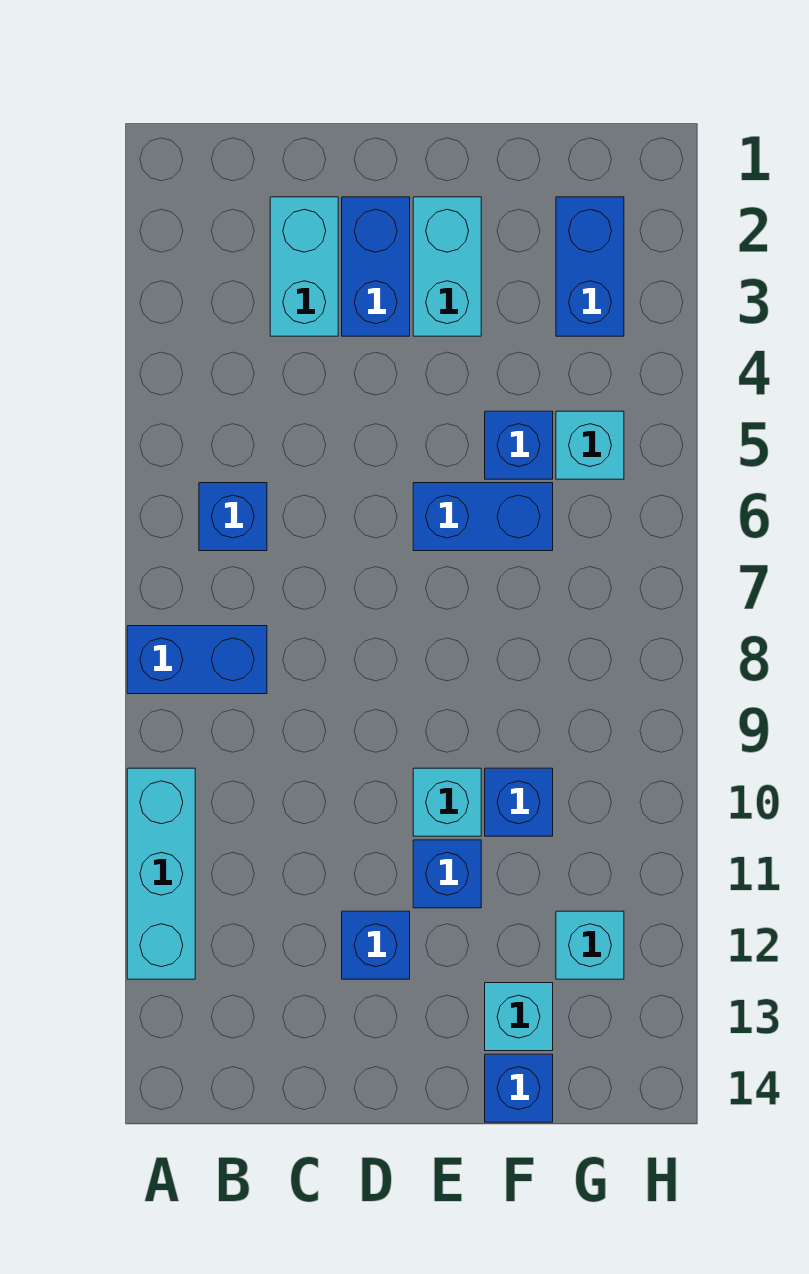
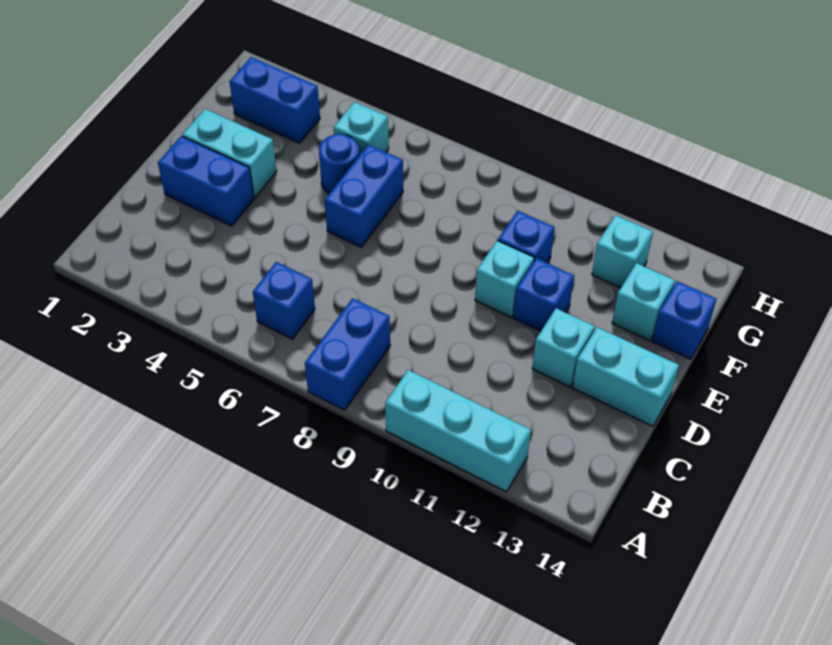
cyan brick C2:C3 level 1 -> cyan brick D13:D14 level 1
blue brick D12 level 1 -> cyan brick D12 level 1
blue brick F5 level 1 -> blue round brick F5 level 1

